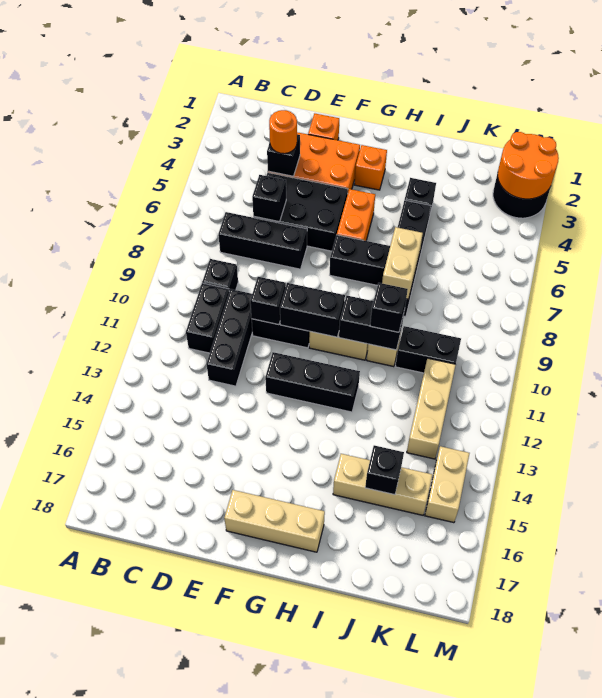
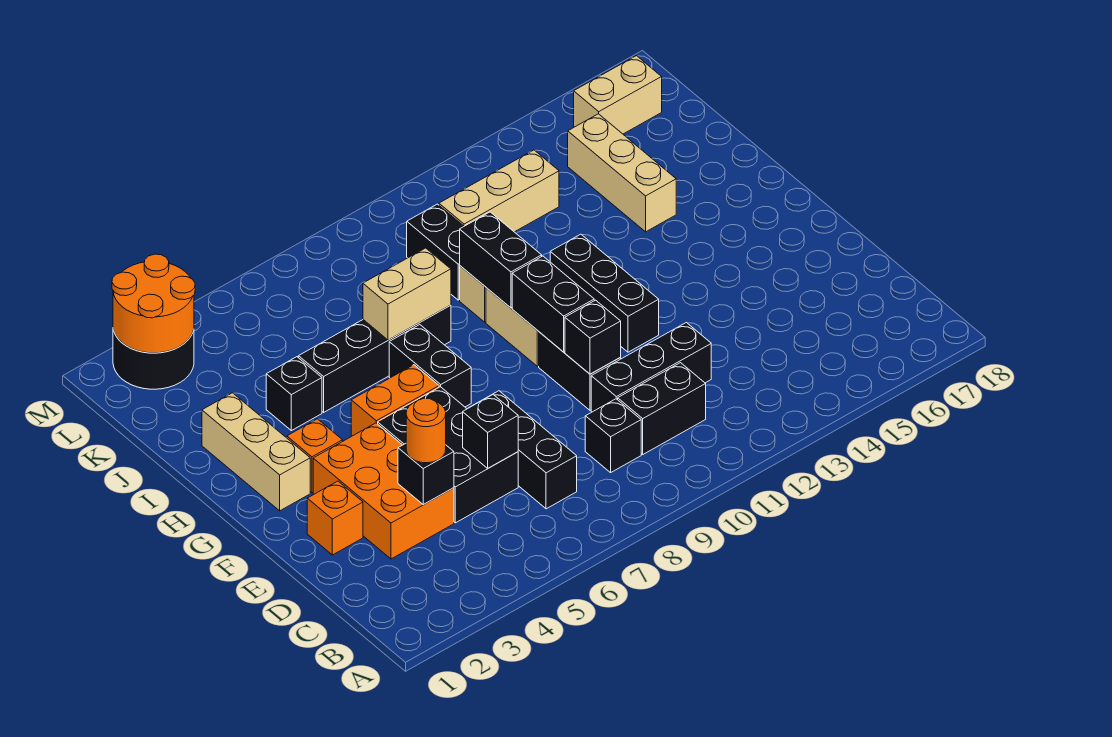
tan brick F17:H17 level 1 -> tan brick G2:I2 level 1
black brick I10 level 3 -> none
black brick J15 level 2 -> none
tan brick L14:L15 level 1 -> tan brick L16:L17 level 1

